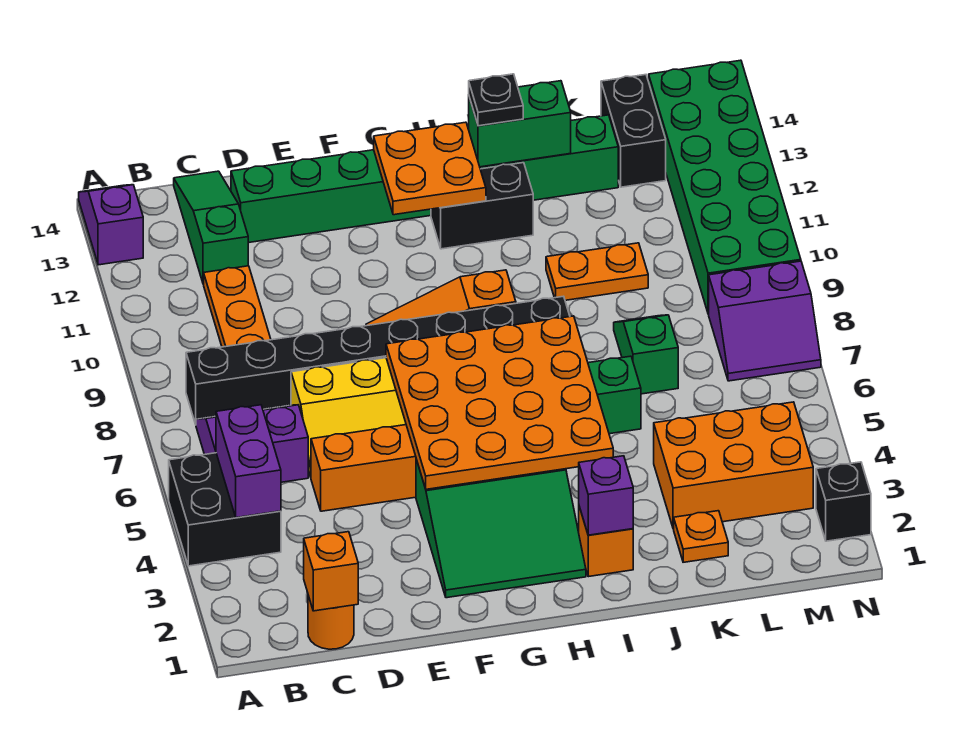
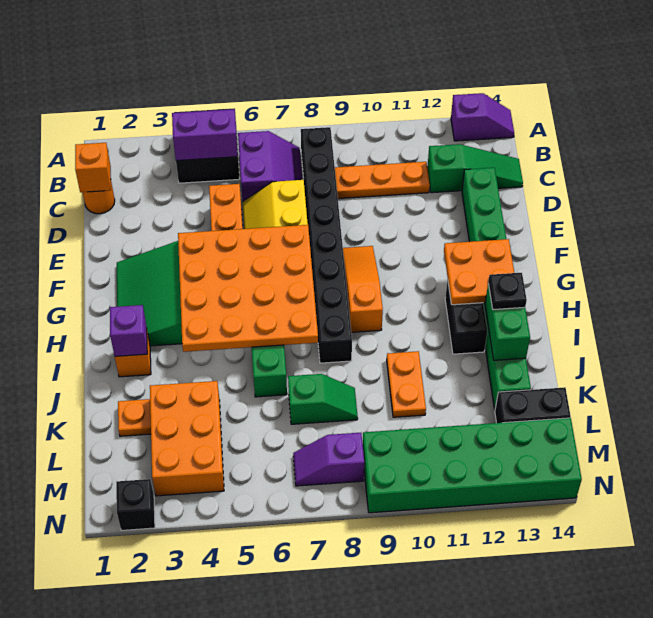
purple slope M7:N8 level 1 top 8 -> purple slope M7:M8 level 1 top 8

